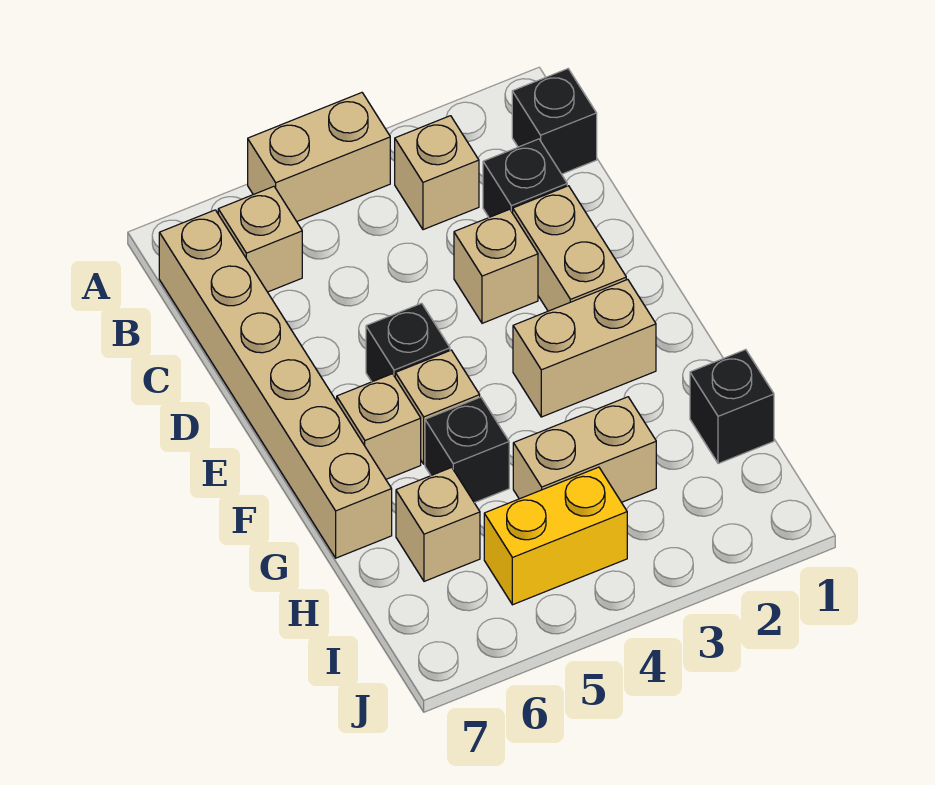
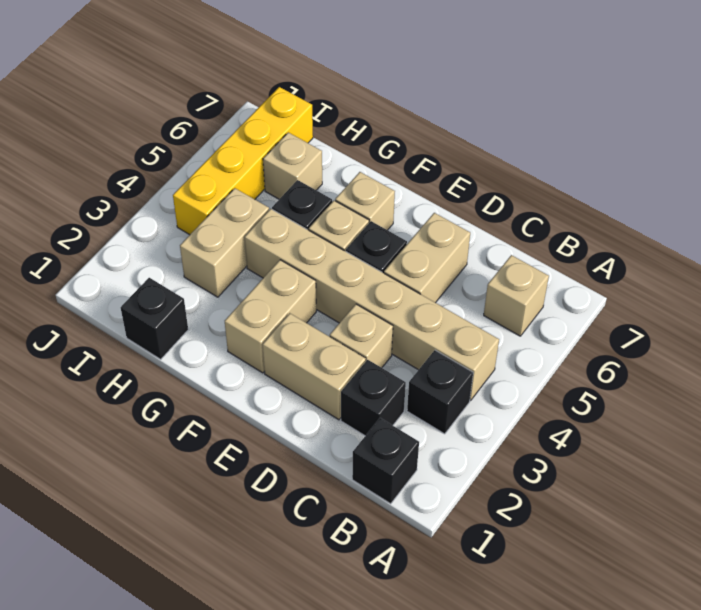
tan brick A4:A5 level 1 -> tan brick D5:D6 level 1
tan brick B3 level 1 -> black brick B3 level 1
tan brick B7:G7 level 1 -> tan brick B4:G4 level 1
yellow brick I4:I5 level 1 -> yellow brick I4:I7 level 1

